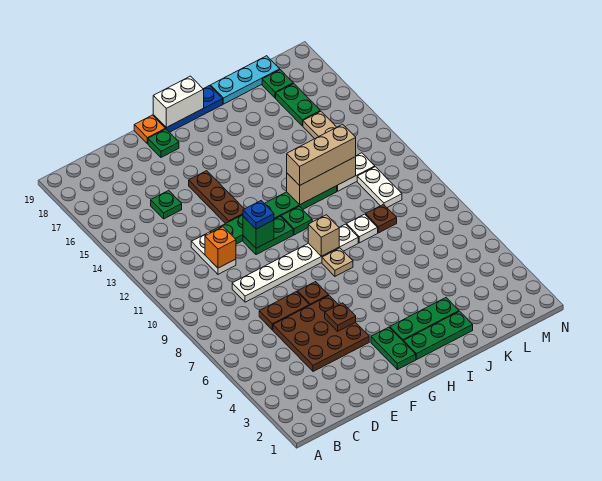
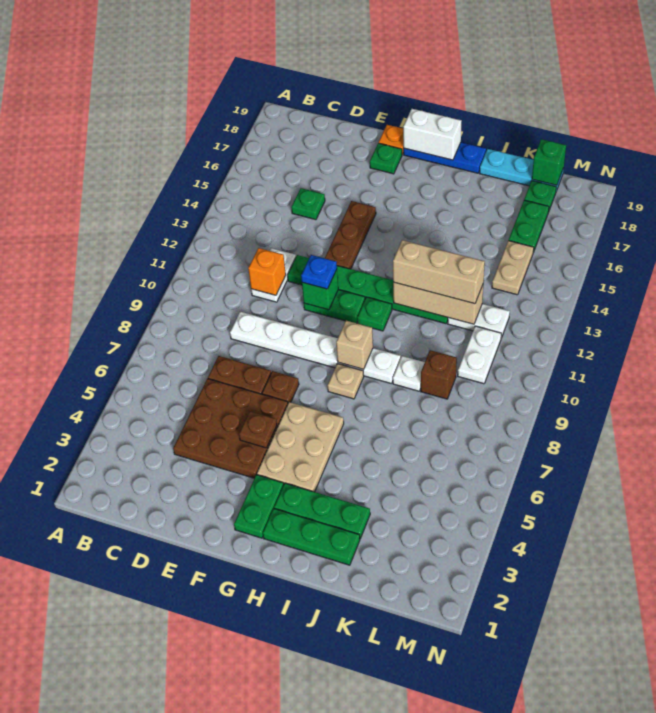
none -> tan plate G4:H6 level 1
brown plate K9 level 1 -> brown brick K9 level 1
none -> green brick L19 level 2

